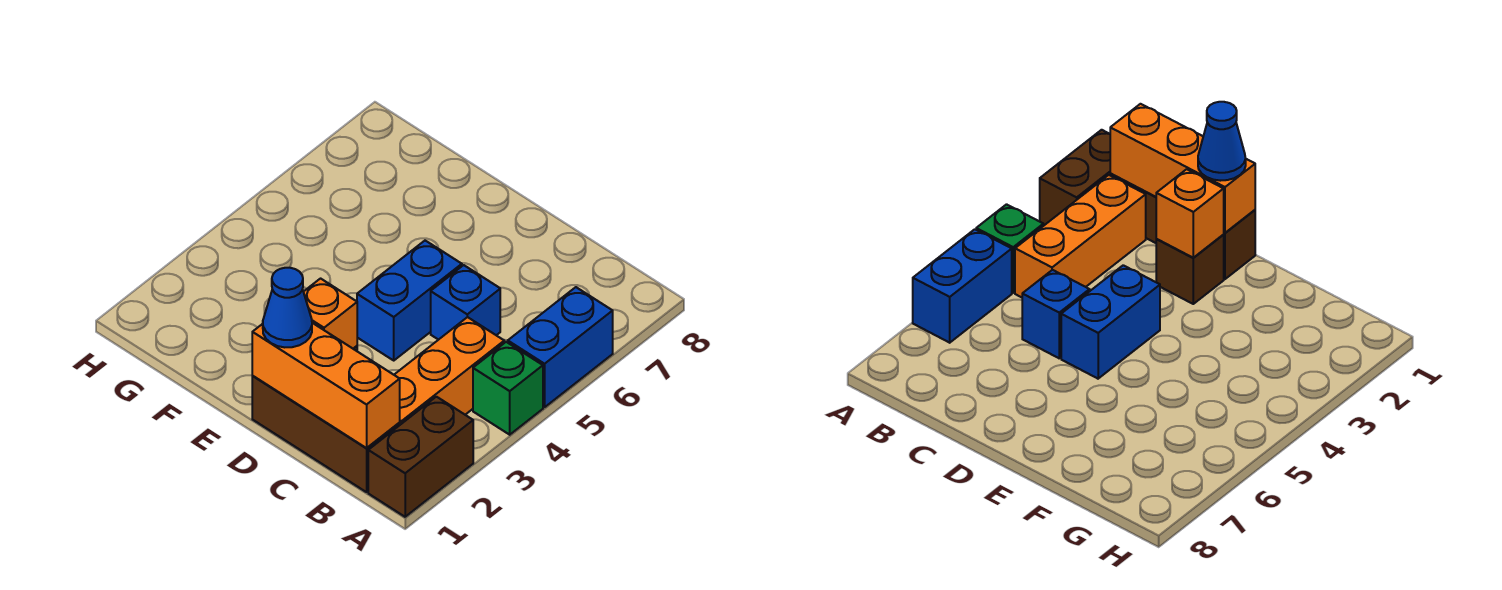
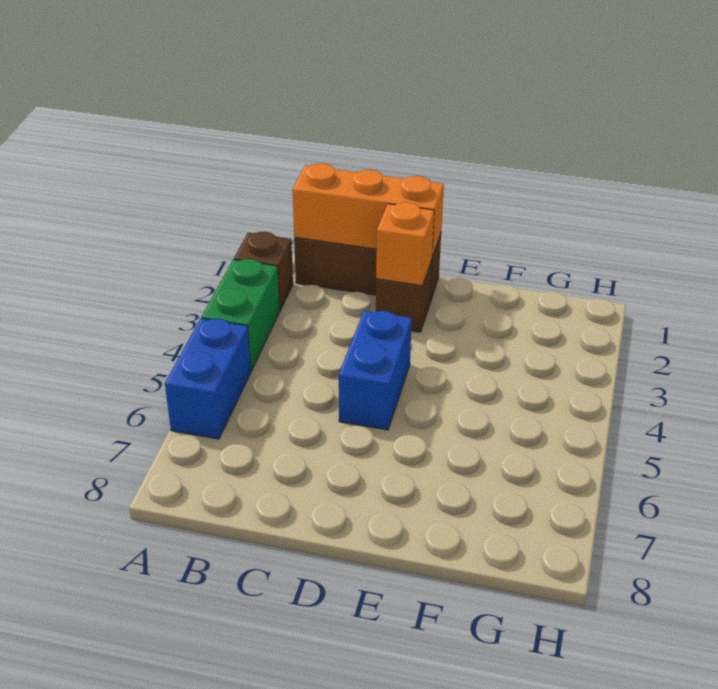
brown brick A1:A2 level 1 -> brown brick A2 level 1
green brick A4 level 1 -> green brick A3:A4 level 1
orange brick B2:B4 level 1 -> none
blue brick C5 level 1 -> none
blue cone D1 level 3 -> none

